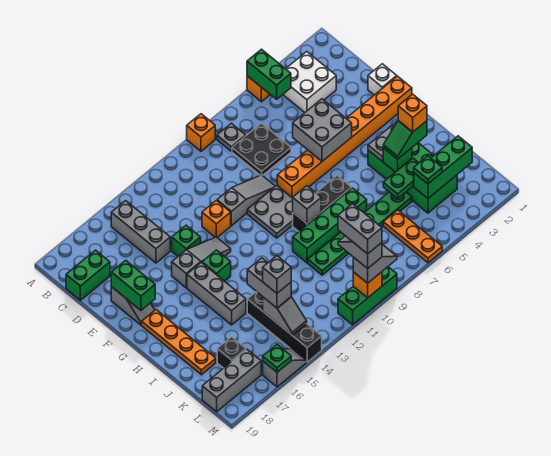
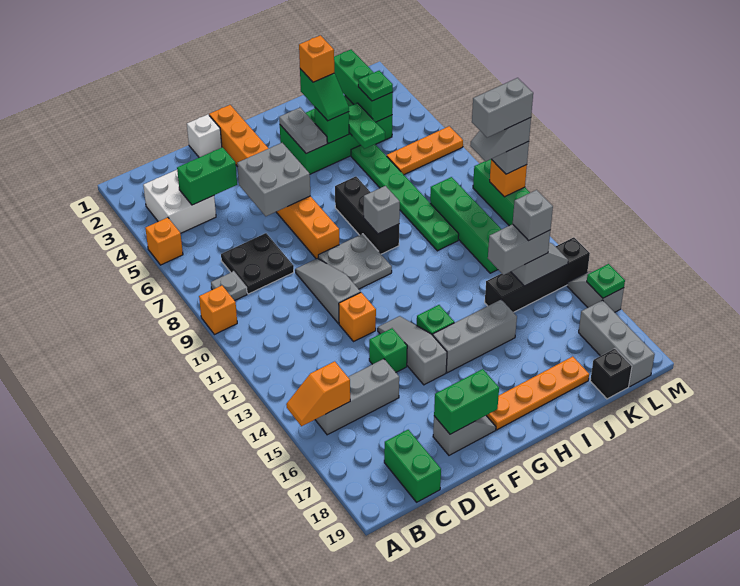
green brick A5:B5 level 2 -> green brick C4:D4 level 2
none -> orange slope A15:B15 level 2 top B
green brick I7:I10 level 1 -> green brick K9:K12 level 1
black brick K17 level 1 -> black brick K19 level 1

